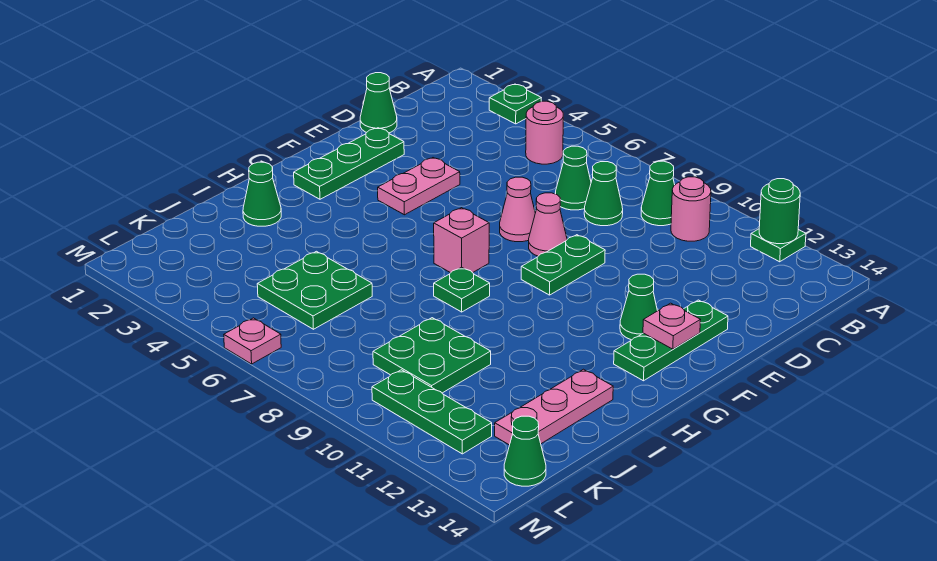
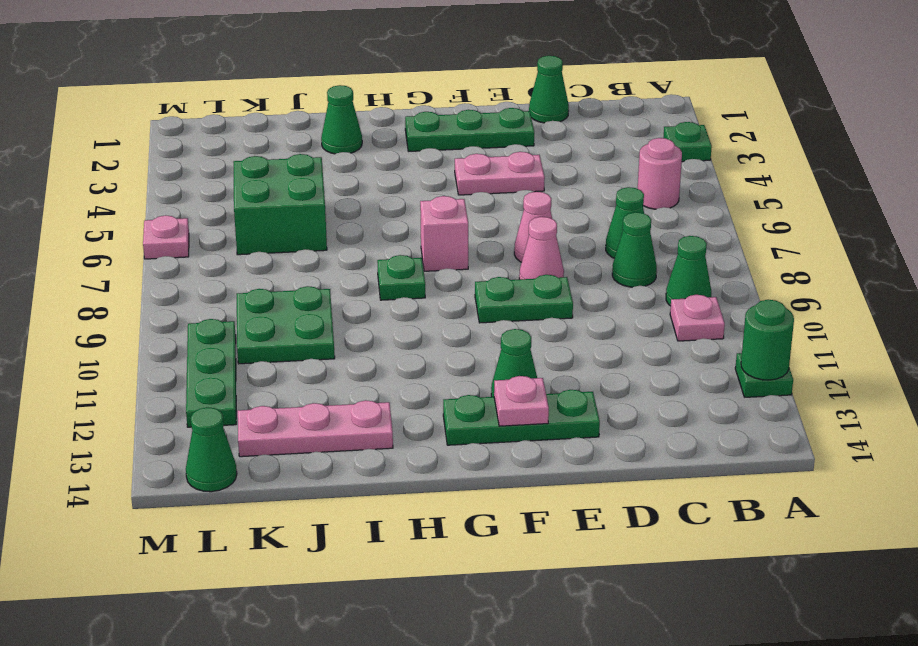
pink round brick B10 level 1 -> pink plate B10 level 1
green plate J5:K6 level 1 -> green brick J5:K6 level 1

